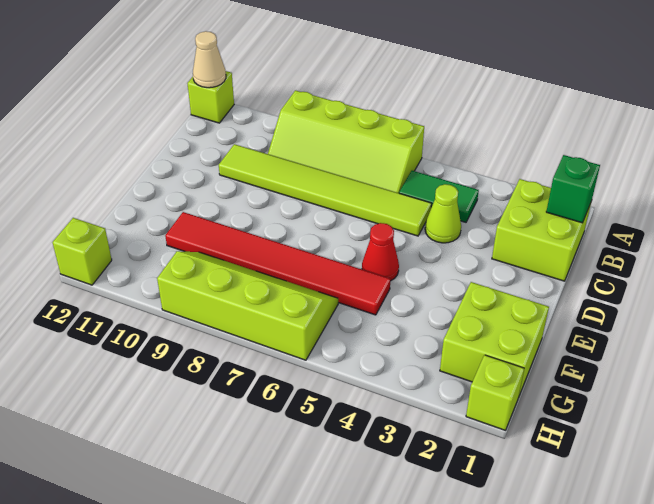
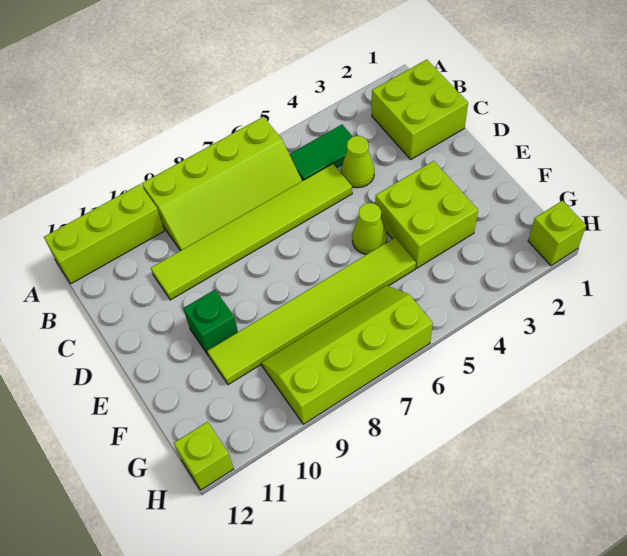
lime brick A12 level 1 -> lime brick A10:A12 level 1
tan cone A12 level 2 -> none
green brick B1 level 2 -> green brick E10 level 1
red cone E5 level 1 -> lime cone E5 level 1
lime brick F1:G2 level 1 -> lime brick E3:F4 level 1
red tile F5:F10 level 1 -> lime tile F5:F10 level 1

